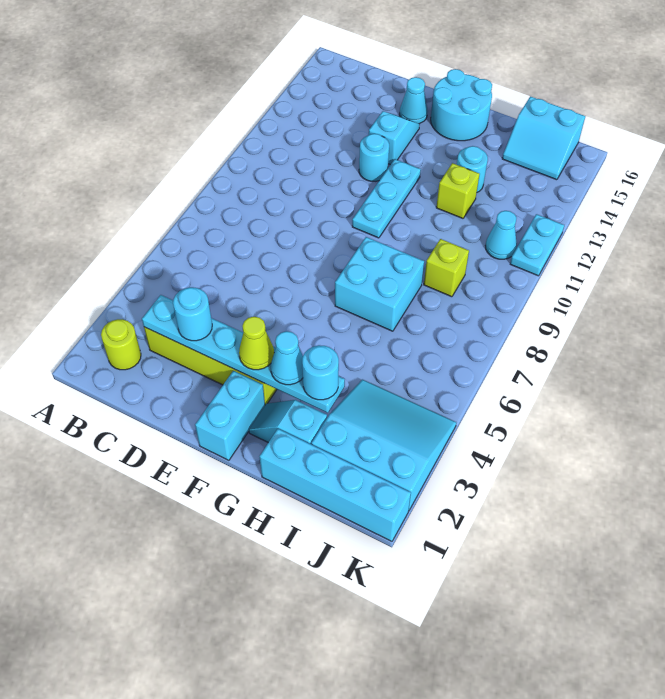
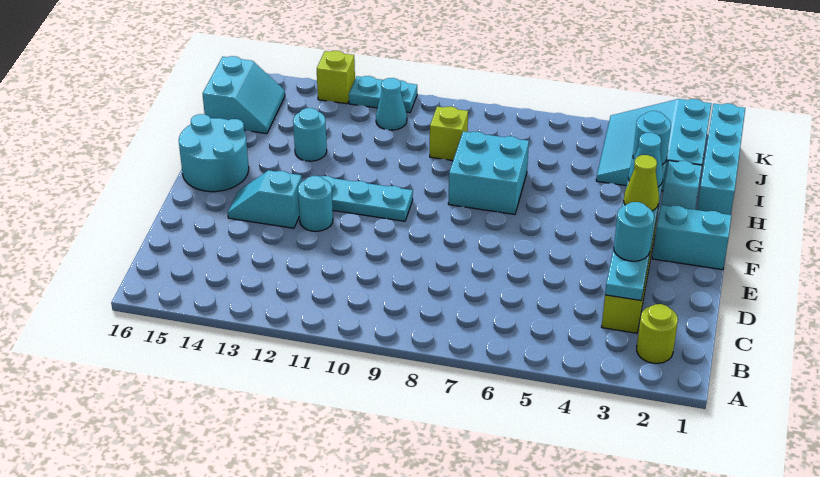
cyan cone E15 level 1 -> none
lime brick H12 level 1 -> lime brick K13 level 1

